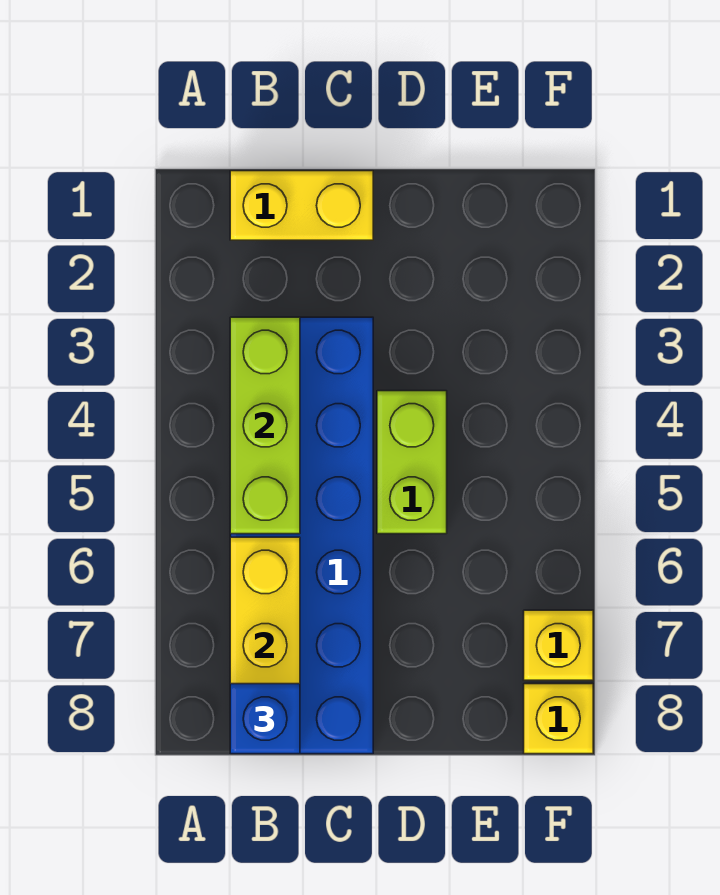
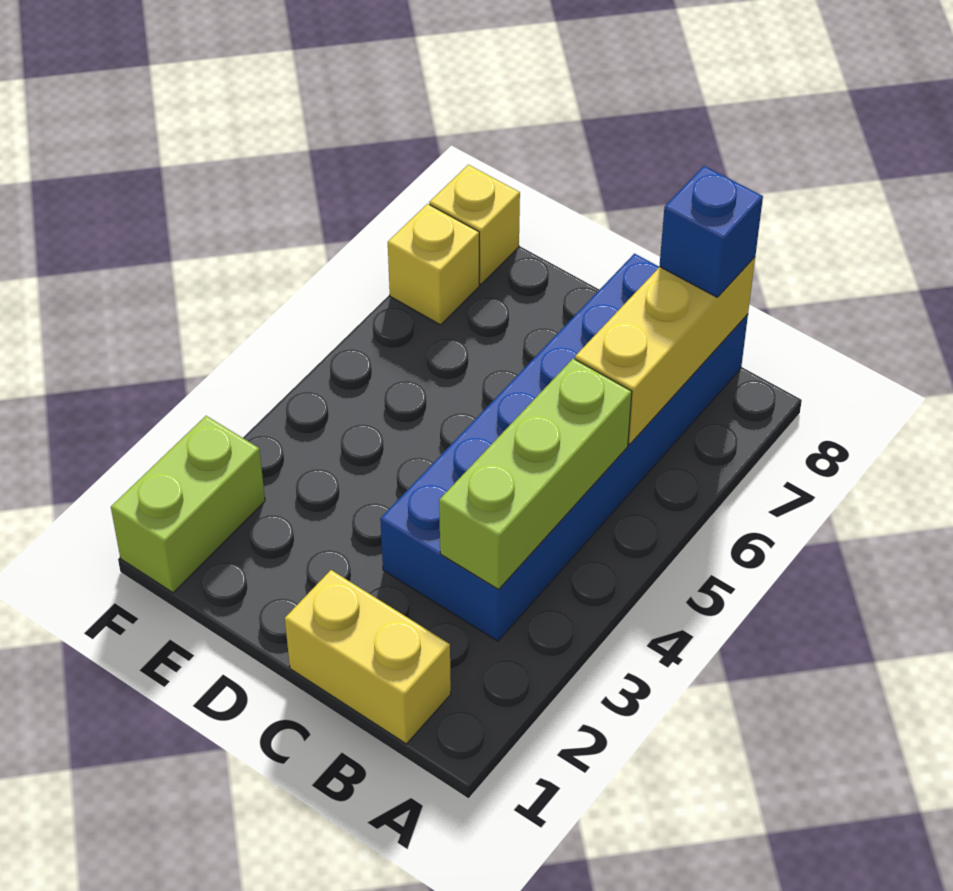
lime brick D4:D5 level 1 -> lime brick F1:F2 level 1

